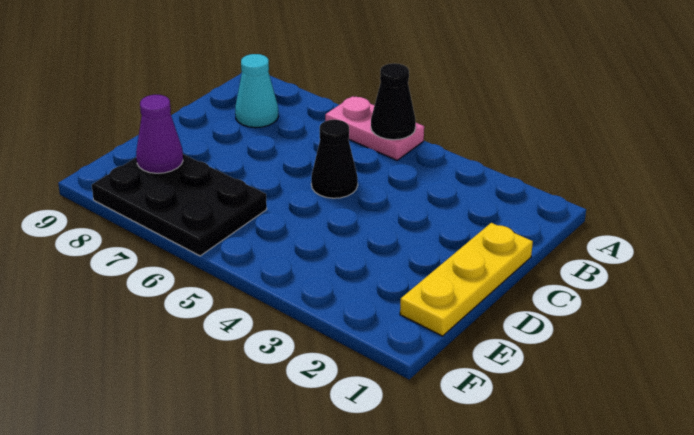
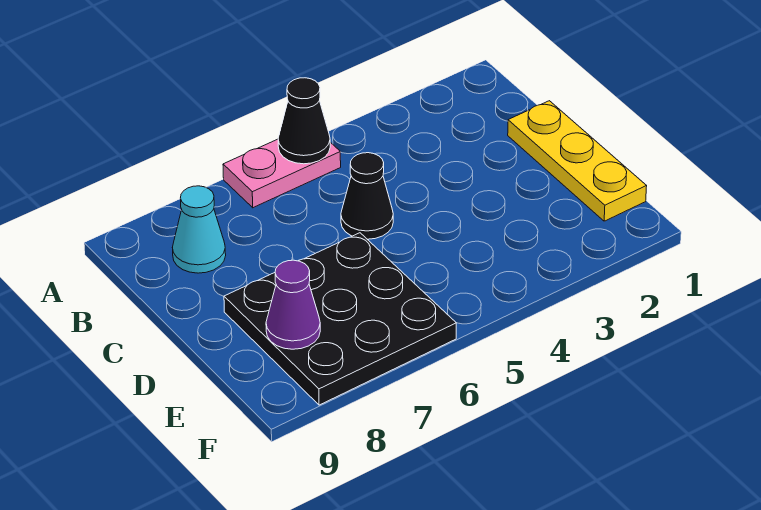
black plate E6:F8 level 1 -> black plate D6:F8 level 1

